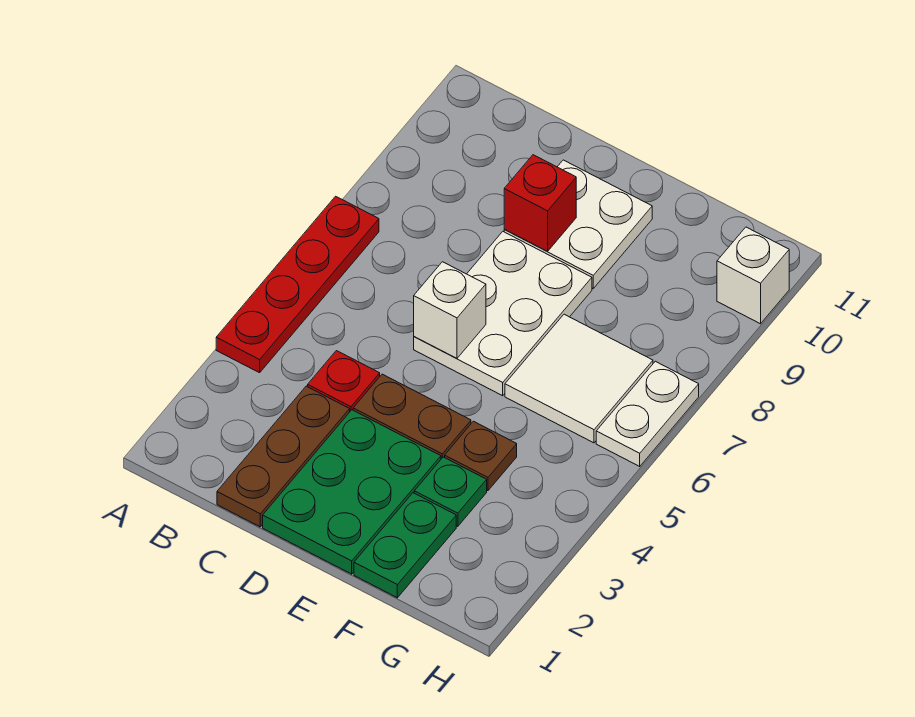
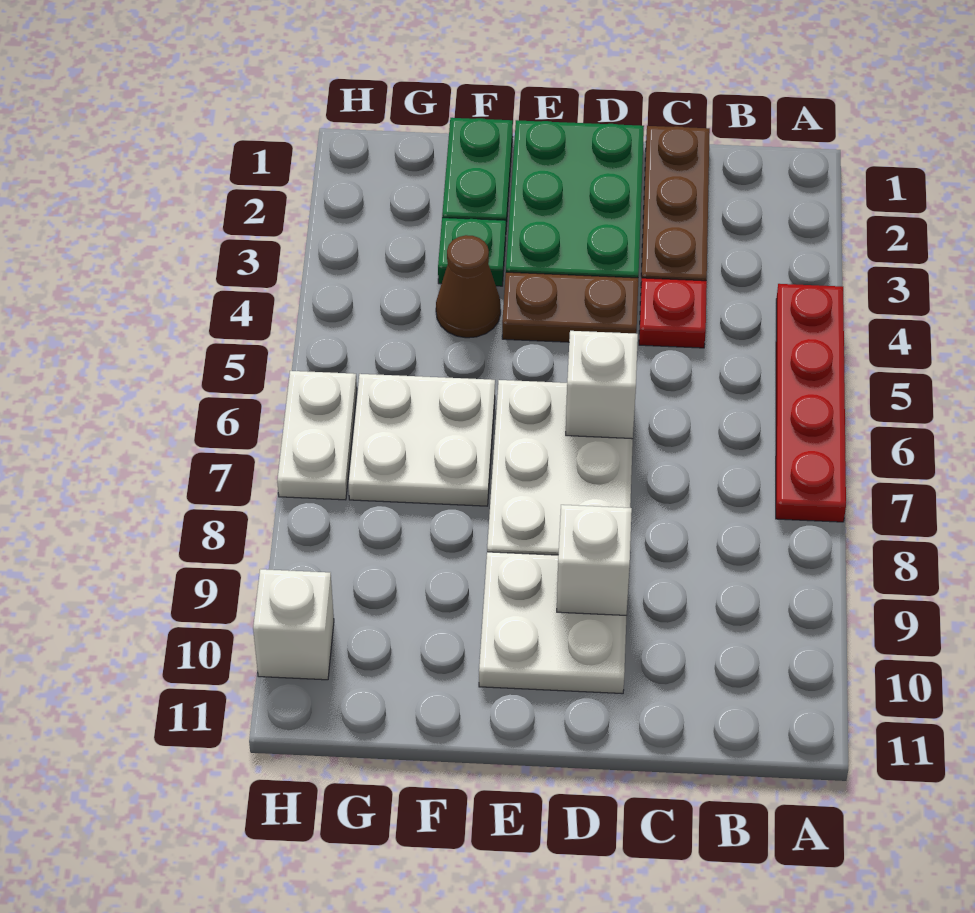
red brick D9 level 2 -> white brick D9 level 2
brown plate F4 level 1 -> brown cone F4 level 1
white tile F6:G7 level 1 -> white plate F6:G7 level 1

